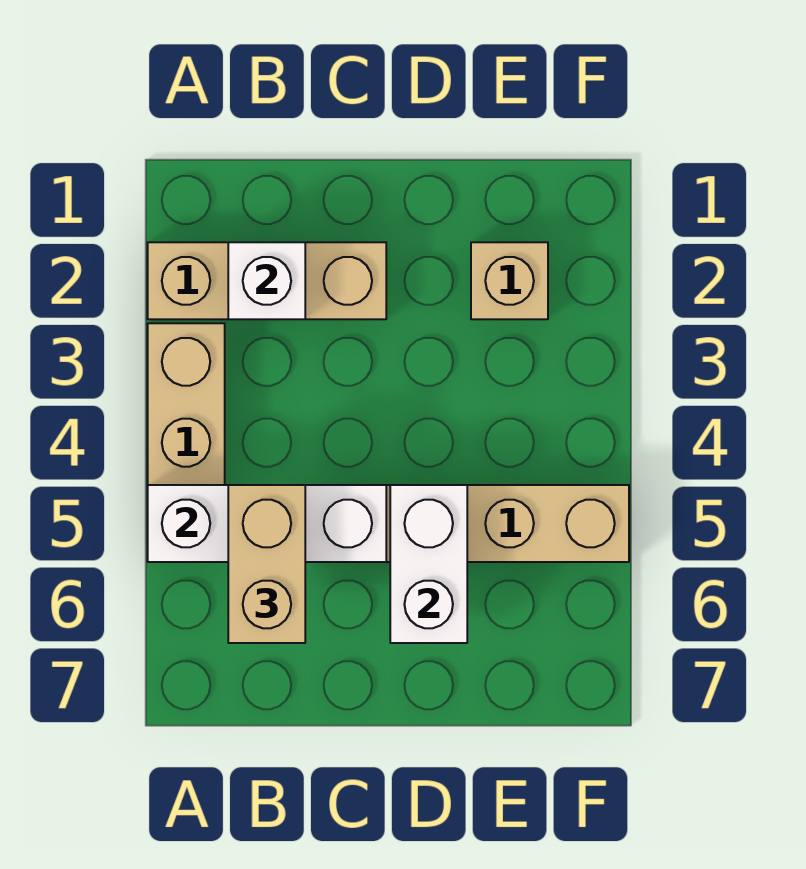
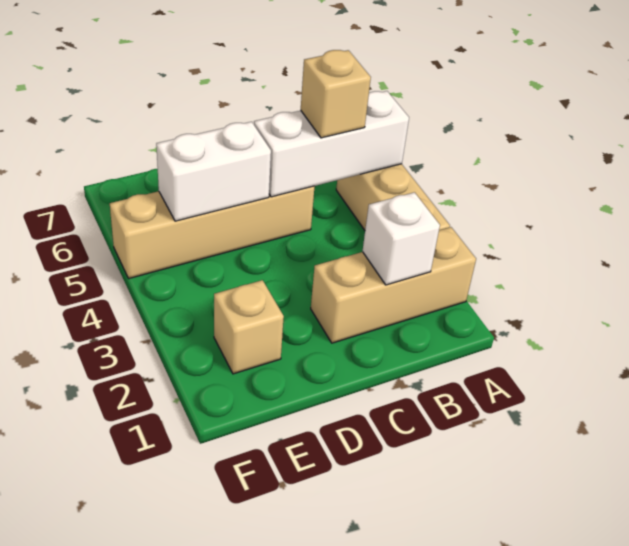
tan brick B5:B6 level 3 -> tan brick B5 level 3
white brick D5:D6 level 2 -> white brick D5:E5 level 2

